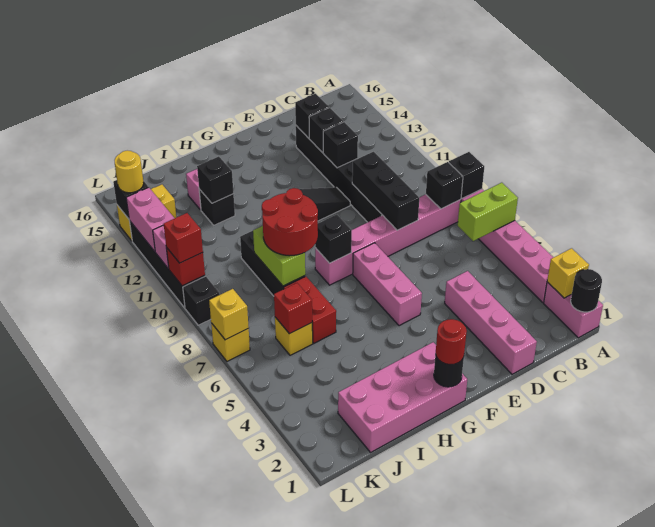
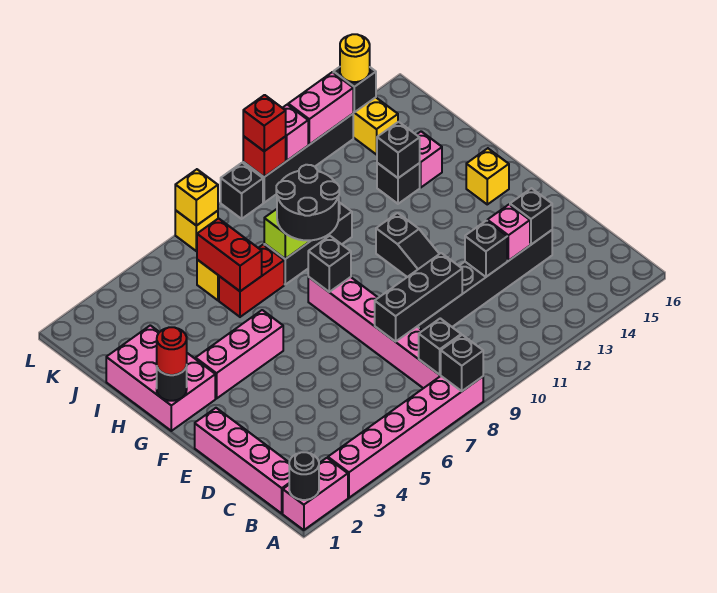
yellow brick A2 level 2 -> yellow brick G15 level 1
lime brick A6:B6 level 2 -> none
pink brick D1:D4 level 1 -> pink brick B1:E1 level 1
black brick D13 level 2 -> pink brick D13 level 2
pink brick F5:F7 level 1 -> pink brick G3:G5 level 1
pink brick G1:J2 level 1 -> pink brick G1:I2 level 1
red round brick H8:I9 level 3 -> black round brick H8:I9 level 3
red brick J6 level 2 -> red brick I6:J6 level 2

